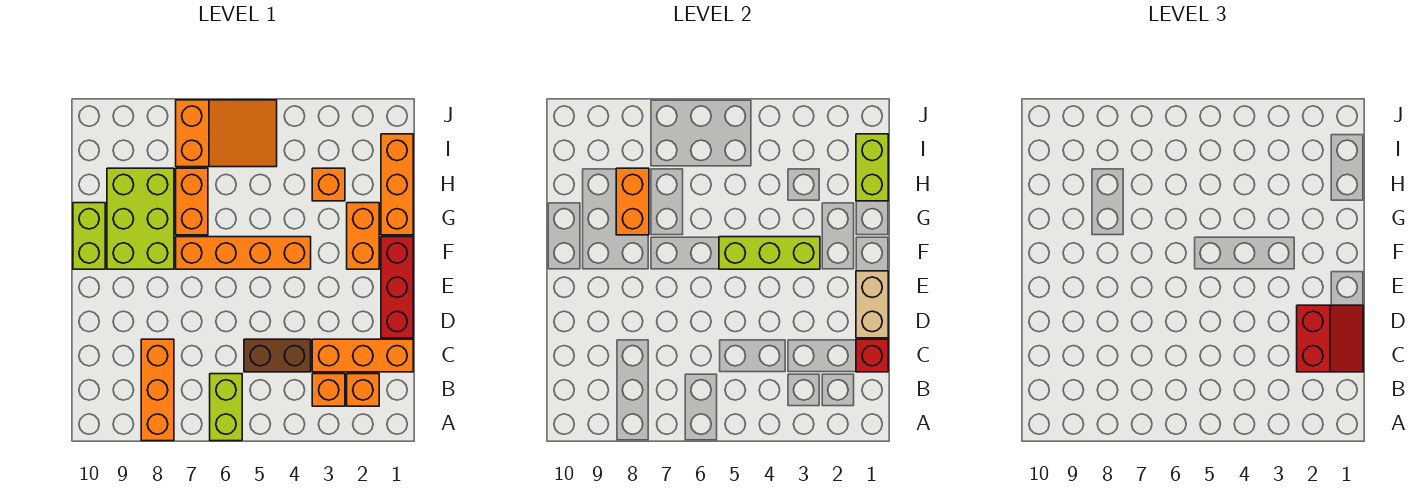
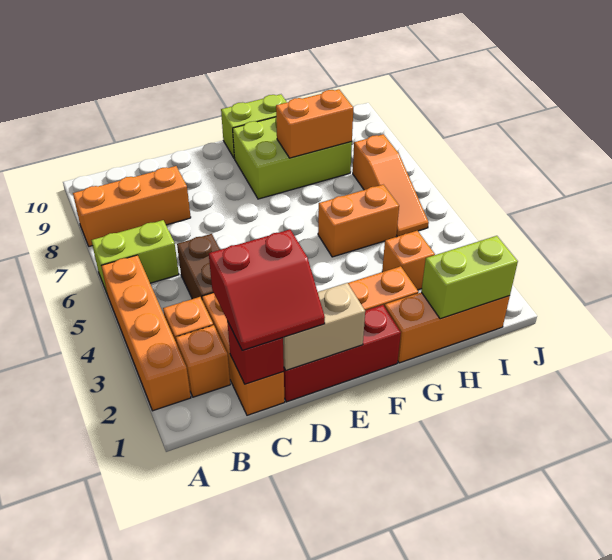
lime brick F3:F5 level 2 -> none
orange brick F4:F7 level 1 -> orange brick A2:A5 level 1
orange brick G7:H7 level 1 -> orange brick G5:H5 level 1
orange slope I5:J7 level 1 top 7 -> orange slope I5:I7 level 1 top 7

